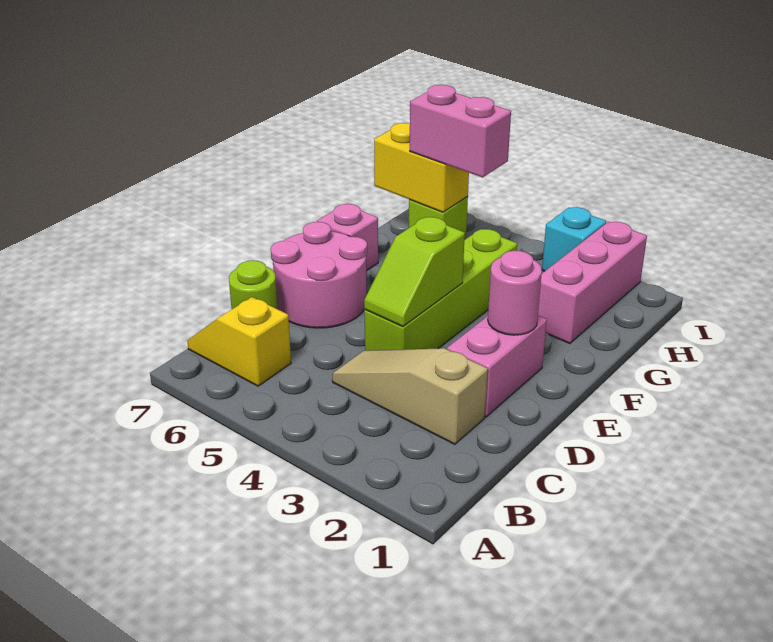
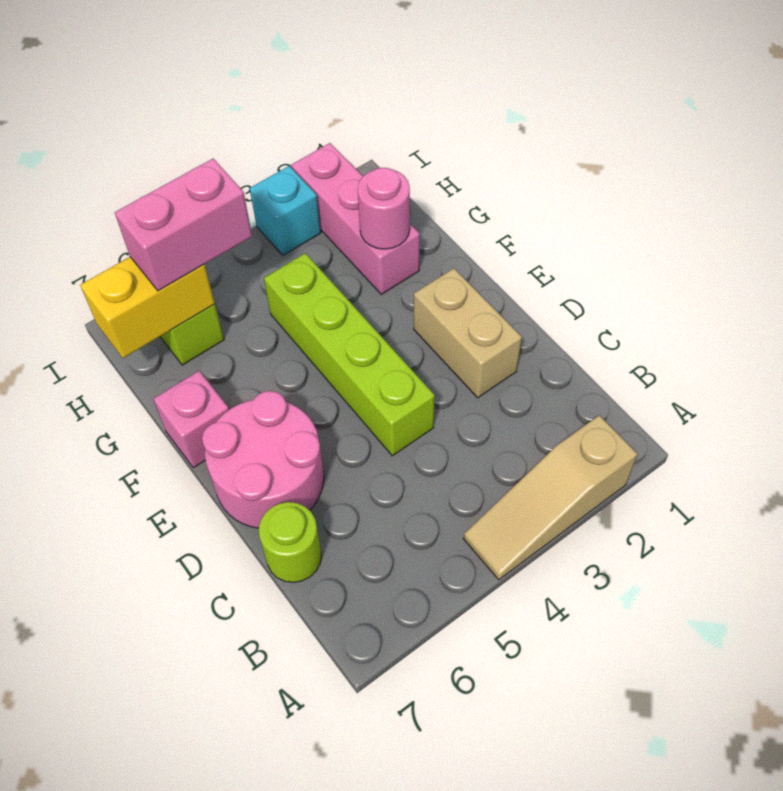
yellow slope B6:B7 level 1 top 6 -> none
tan slope C2:C4 level 1 top 2 -> tan slope A2:A4 level 1 top 2
pink brick D2:E2 level 1 -> tan brick D2:E2 level 1
lime slope D4:E4 level 2 top E -> none
pink round brick E2 level 2 -> pink round brick G2 level 2

